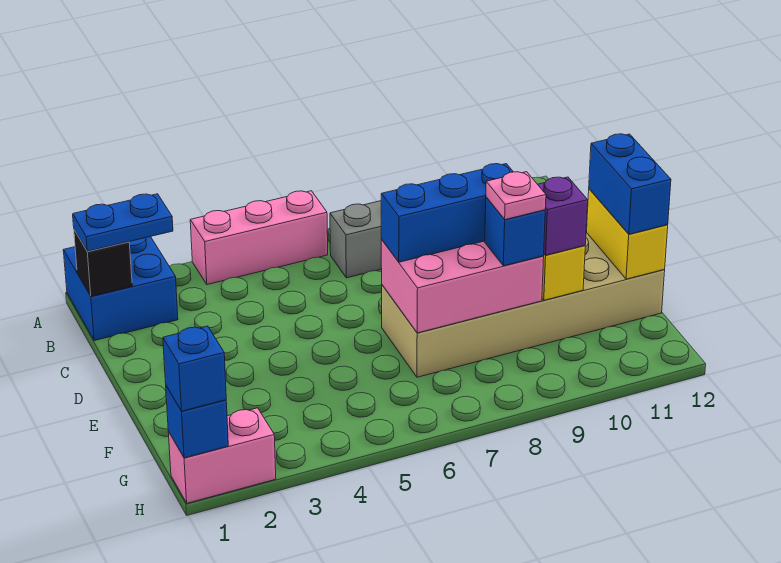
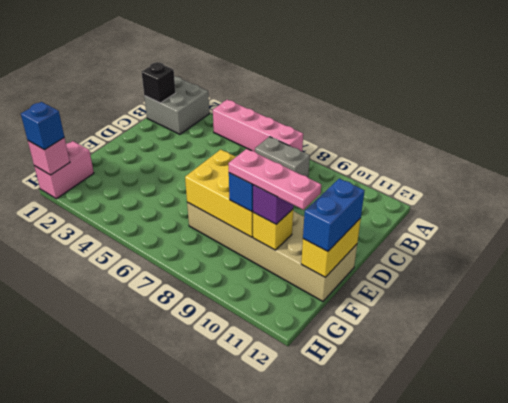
blue brick A1:B2 level 1 -> grey brick A1:B2 level 1
pink brick A4:A6 level 1 -> pink brick A4:A7 level 1
blue plate B1:B2 level 3 -> none
pink brick E7:F9 level 2 -> yellow brick E7:F9 level 2
blue brick E7:E9 level 3 -> none
pink plate F9 level 4 -> pink plate F9:F11 level 4
pink brick H1:H2 level 1 -> pink brick G1:H1 level 1
blue brick H1 level 2 -> pink brick H1 level 2

